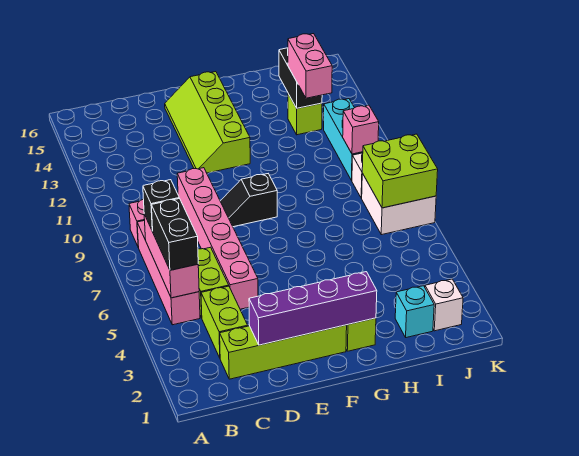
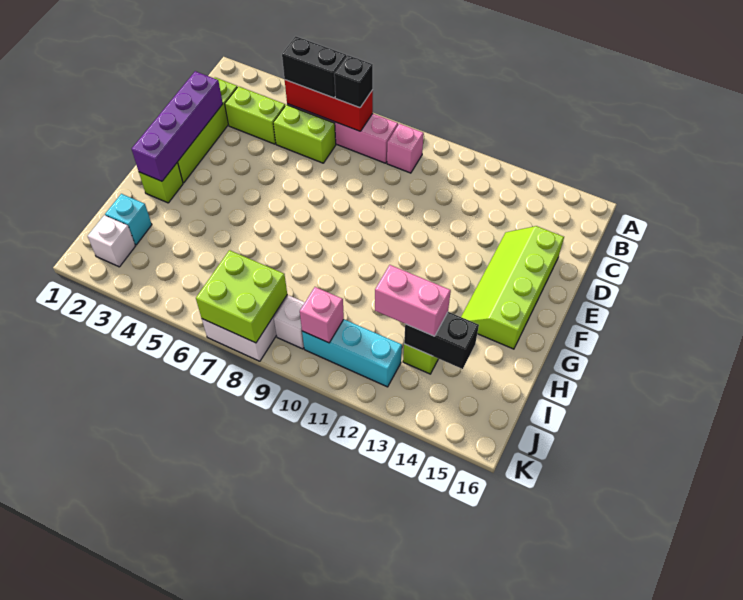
pink brick B5:B7 level 2 -> red brick B5:B7 level 2
pink brick D5:D10 level 1 -> none
black slope E9:F9 level 1 top F -> none
lime slope E12:F15 level 1 top F -> lime slope D14:G15 level 1 top 15

